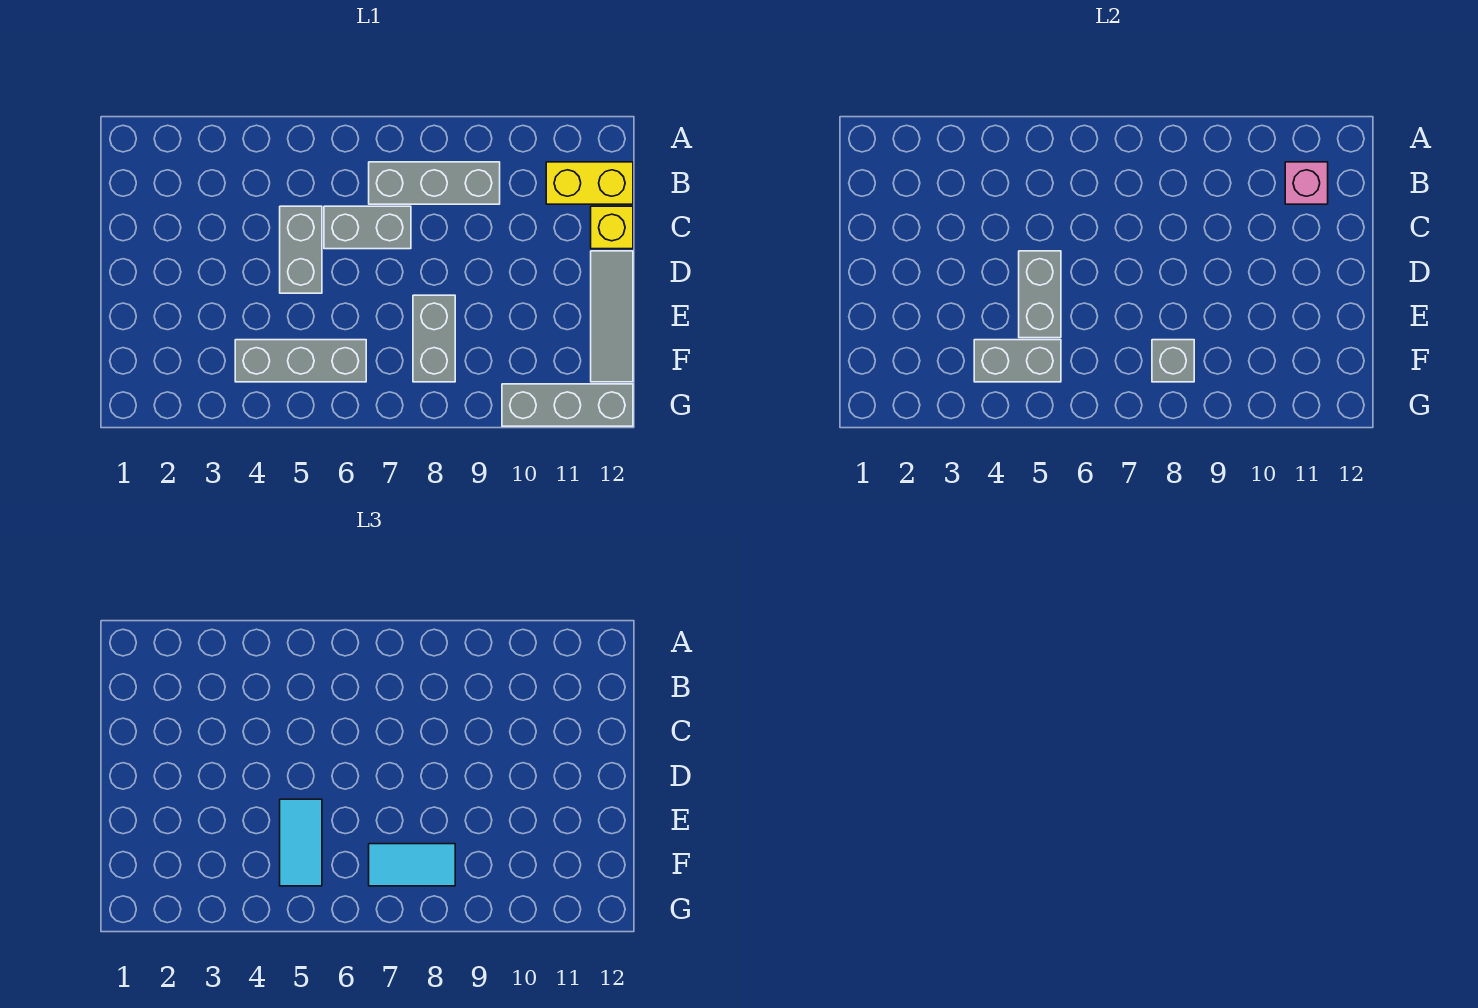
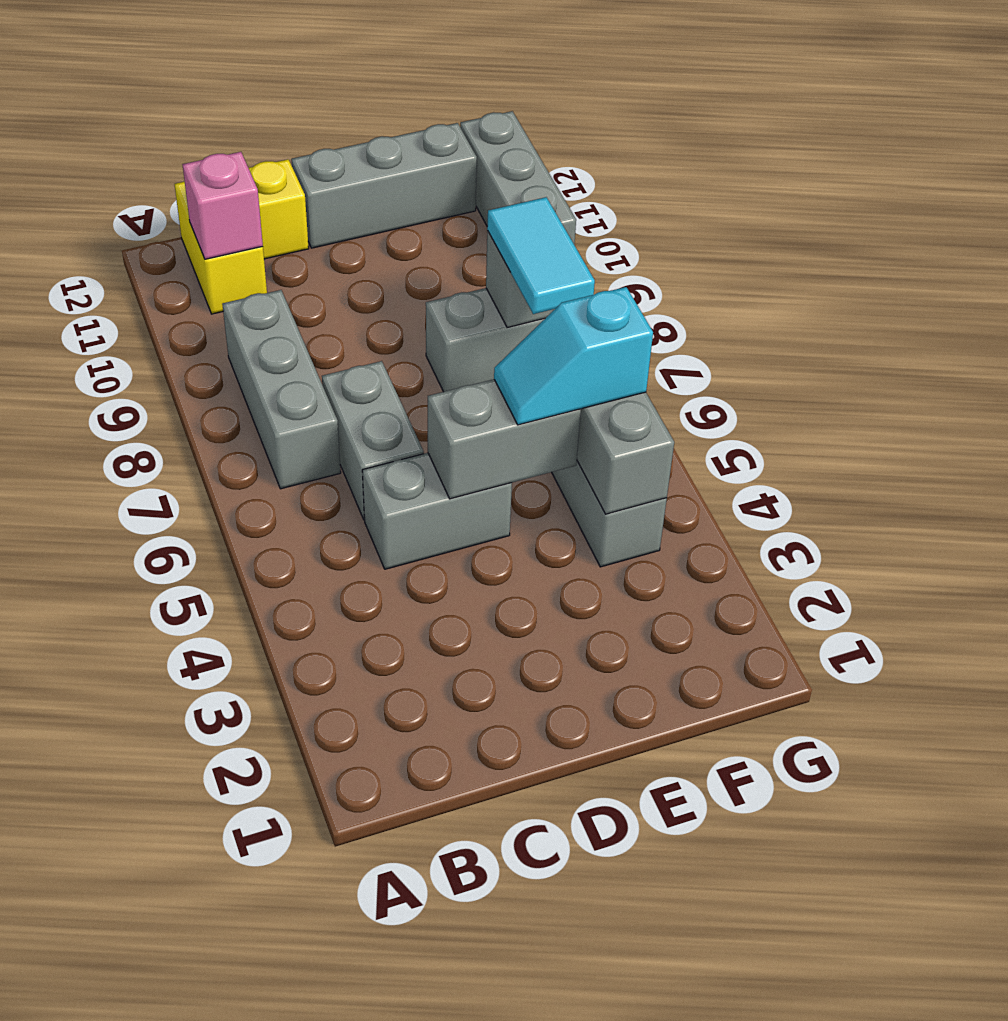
grey tile D12:F12 level 1 -> grey brick D12:F12 level 1
cyan tile E5:F5 level 3 -> cyan slope E5:F5 level 3 top F

